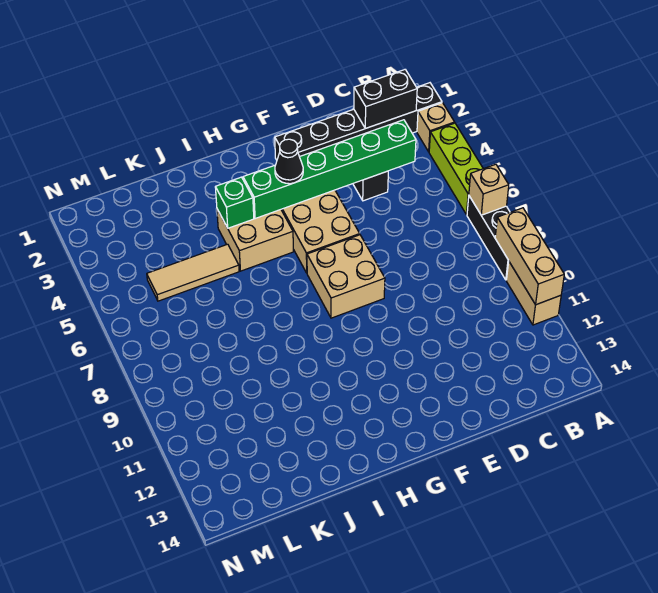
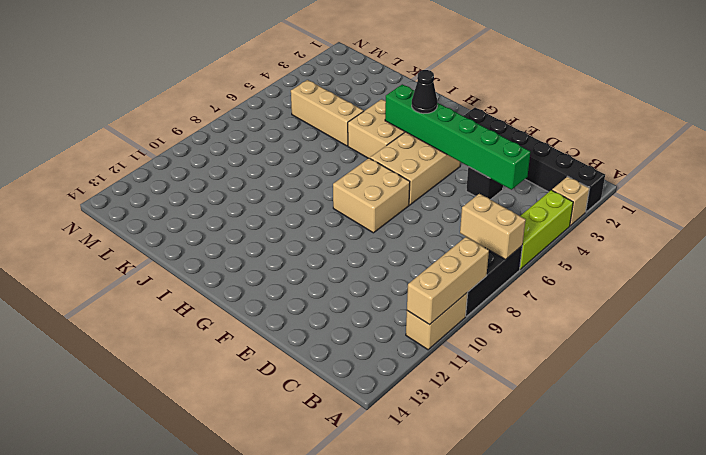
tan brick A7 level 2 -> tan brick A7:B7 level 2
black brick B2:C2 level 2 -> none
green brick I4 level 2 -> none
tan tile J5:L5 level 1 -> tan brick J5:L5 level 1

